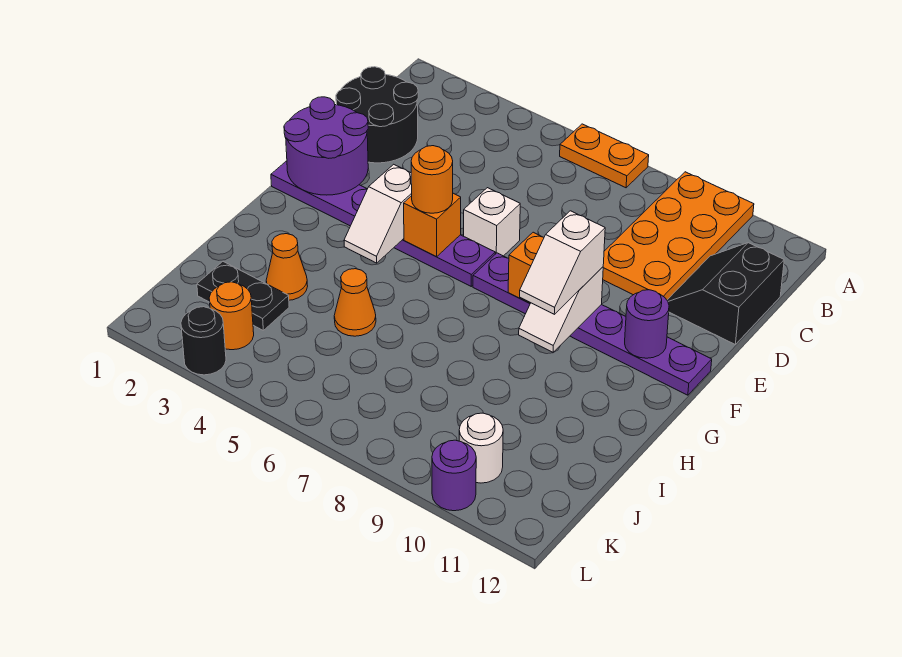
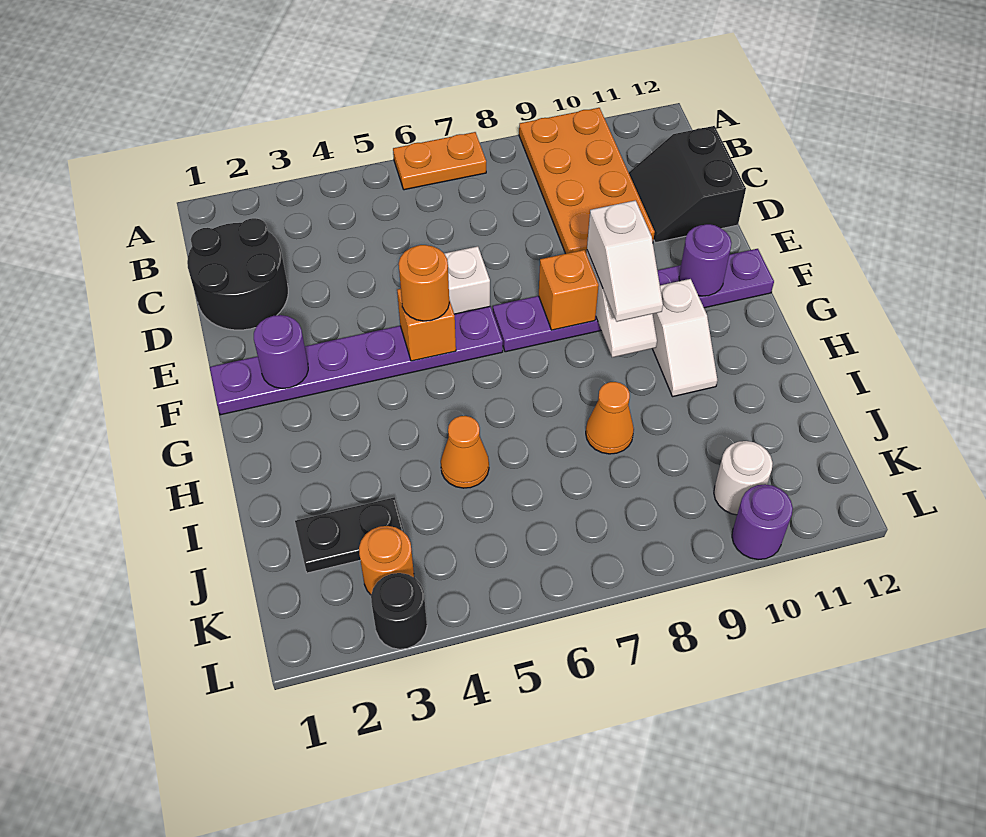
purple round brick E1:F2 level 2 -> purple round brick F2 level 2
white slope F4:G4 level 2 top F -> white slope G10:H10 level 1 top G
orange cone I3 level 1 -> orange cone I8 level 1

